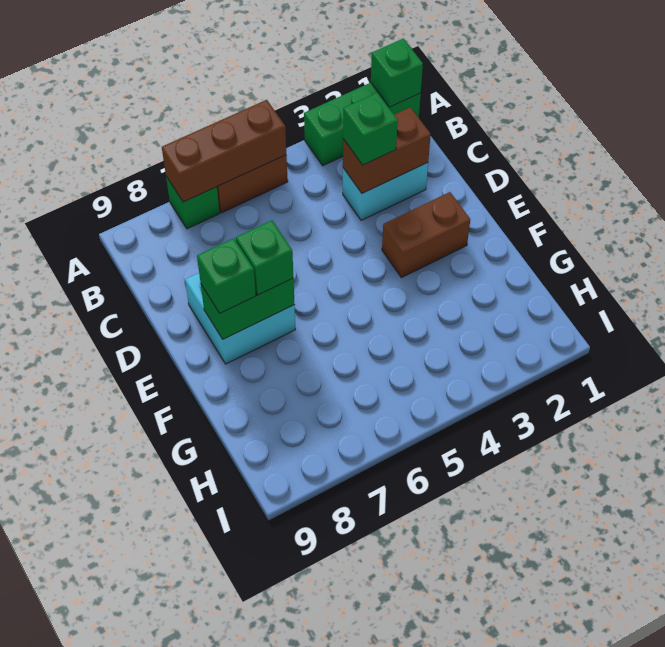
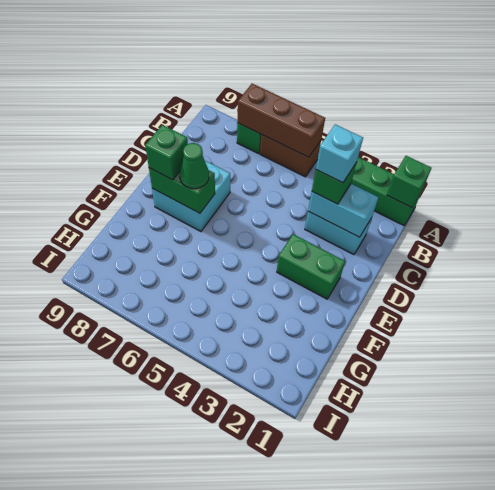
brown brick C2:C3 level 2 -> cyan brick C2:C3 level 2
none -> cyan brick C3 level 4
brown brick E2:E3 level 1 -> green brick E2:E3 level 1
green brick E7 level 3 -> green cone E7 level 3

